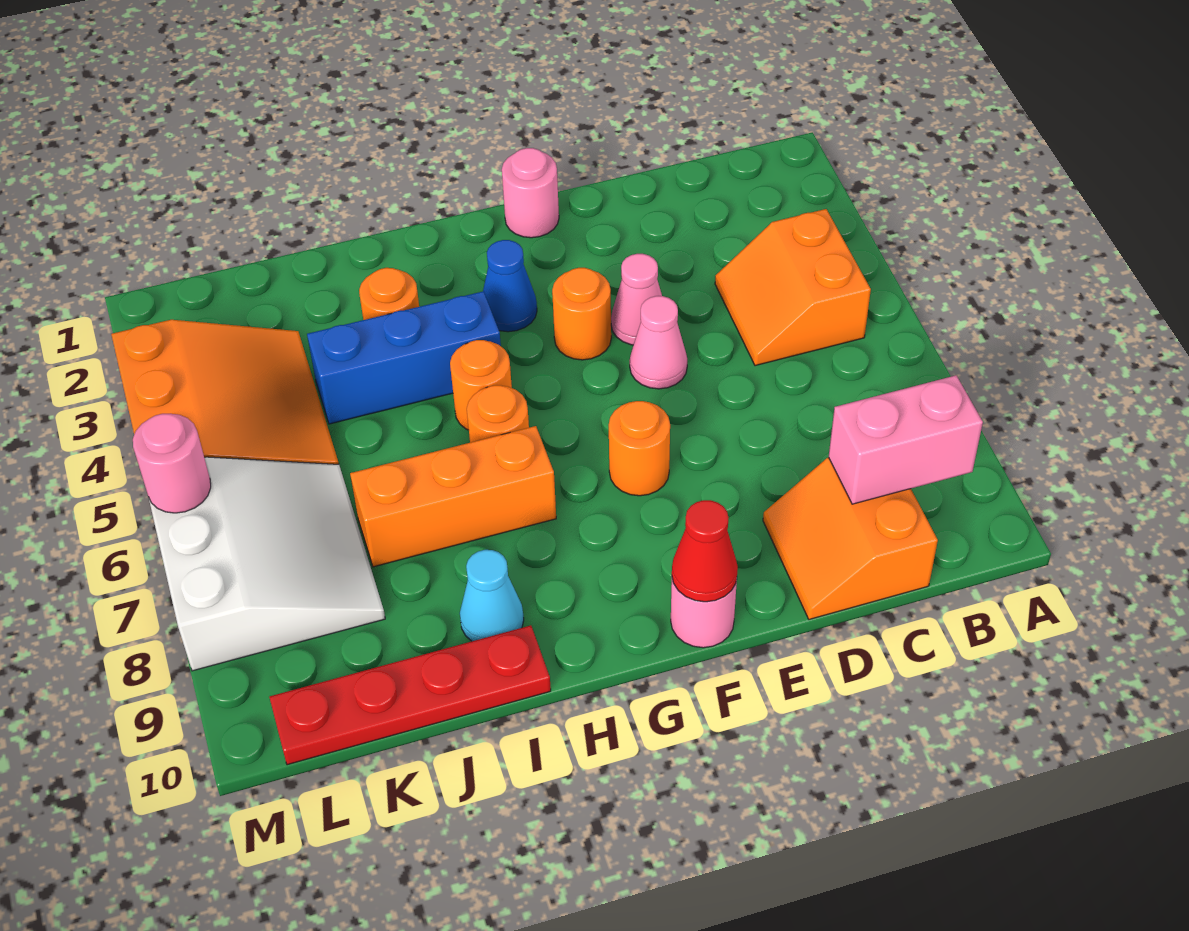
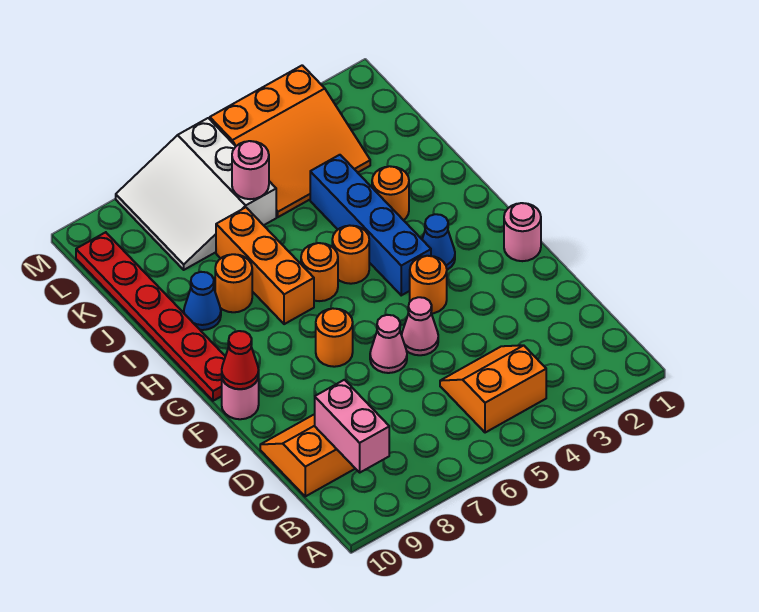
pink cone E4 level 1 -> pink cone E6 level 1
blue brick H4:J4 level 1 -> blue brick G4:J4 level 1
none -> orange round brick I8 level 1
cyan cone I9 level 1 -> blue cone I9 level 1
red plate I10:L10 level 1 -> red plate G10:L10 level 1
white slope K6:M8 level 1 top M -> white slope K6:M8 level 1 top 6
pink round brick M6 level 2 -> pink round brick K6 level 2

